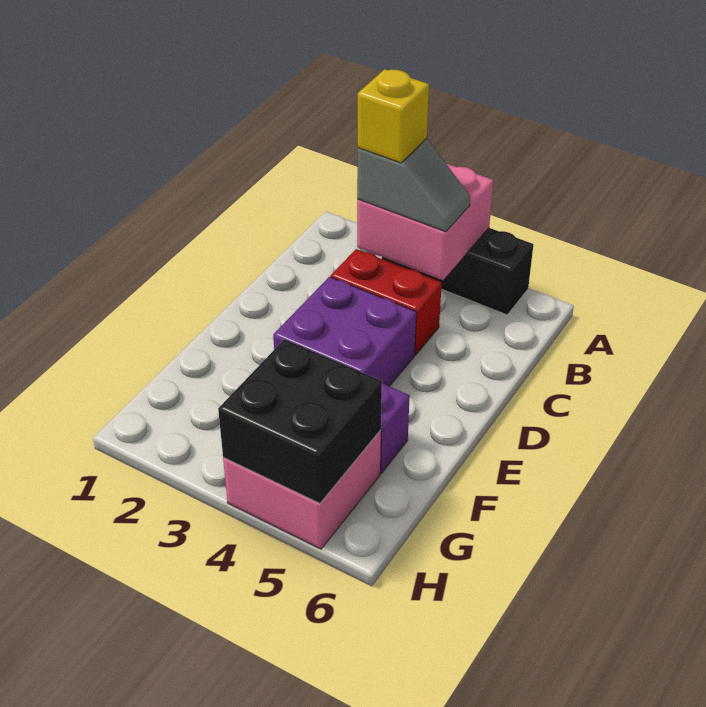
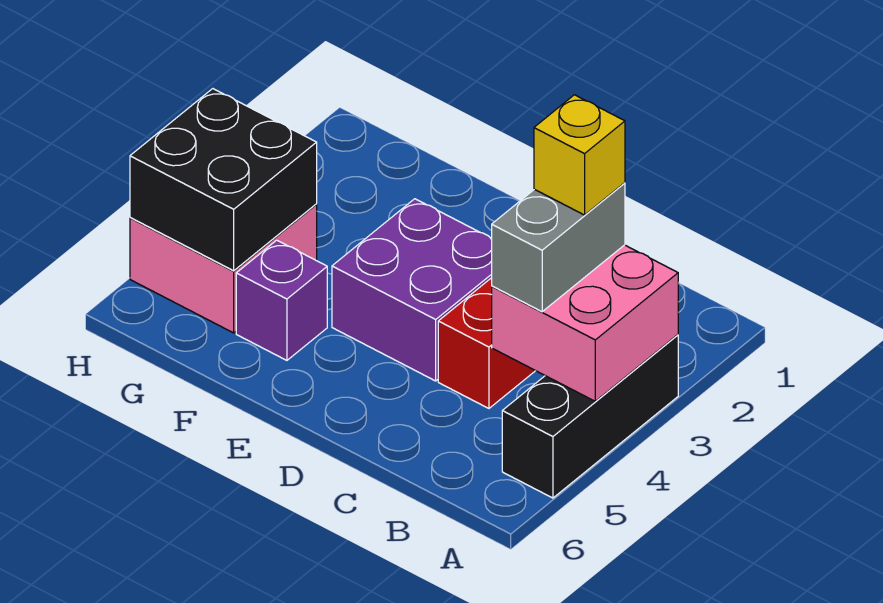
grey slope B3:B4 level 3 top 3 -> grey brick B3:B4 level 3

